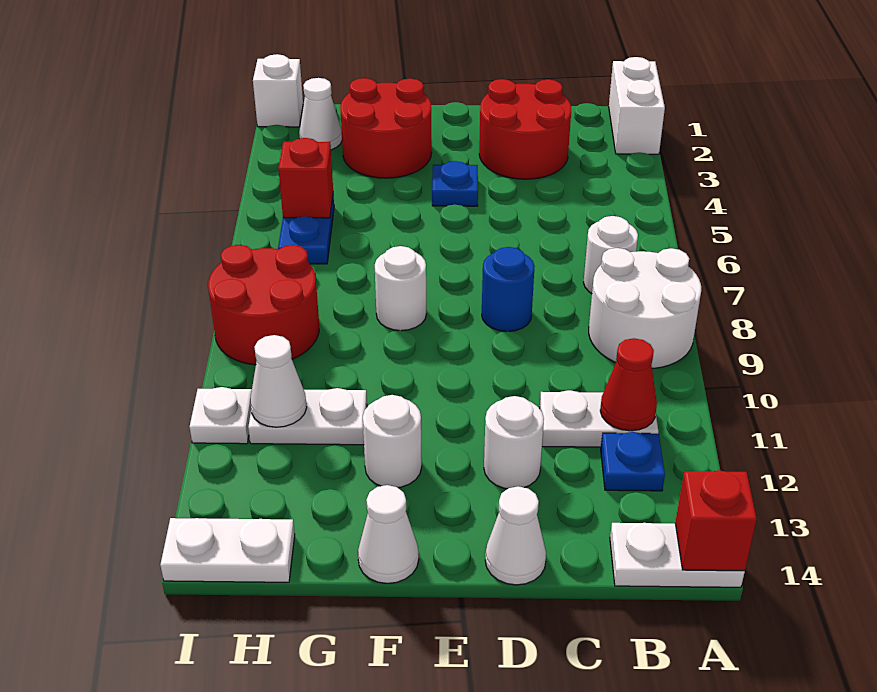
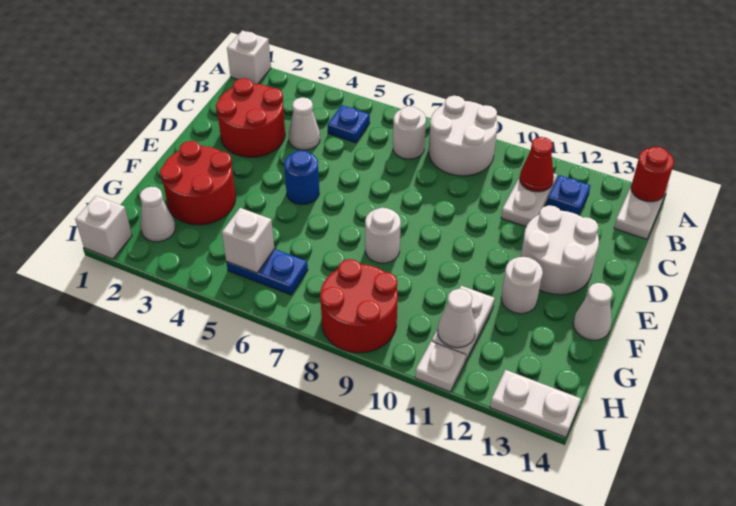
white brick A1:A2 level 1 -> white brick A1 level 1
red brick A14 level 2 -> red round brick A14 level 2
blue round brick D8 level 1 -> blue round brick E5 level 1
white round brick D12 level 1 -> white round brick D12:E13 level 1
white cone D14 level 1 -> white cone C4 level 1
blue plate E4 level 1 -> blue plate B5 level 1
red brick H5 level 2 -> white brick H5 level 2
white plate H14:I14 level 1 -> white plate I13:I14 level 1

